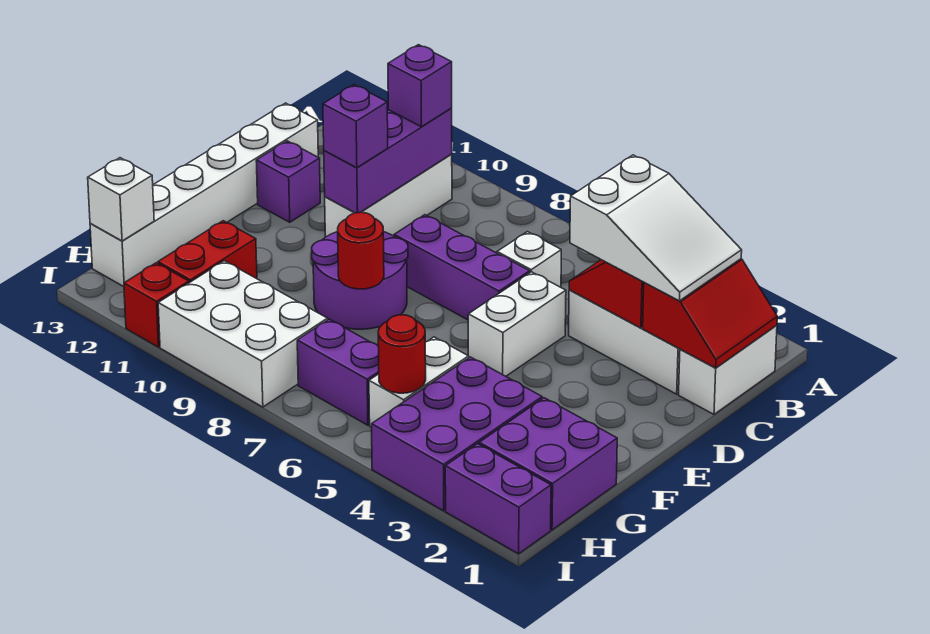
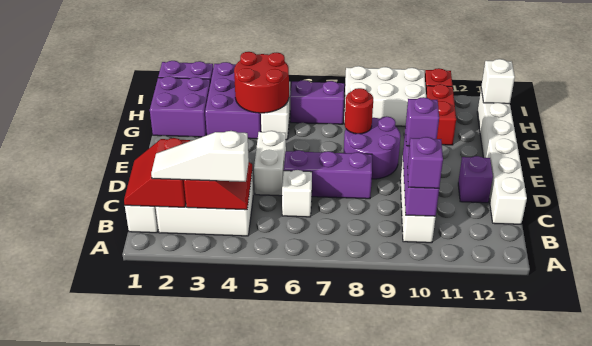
white slope B2:C4 level 3 top 4 -> white slope B2:B4 level 3 top 4
red round brick H5 level 2 -> red round brick G4:H5 level 2

